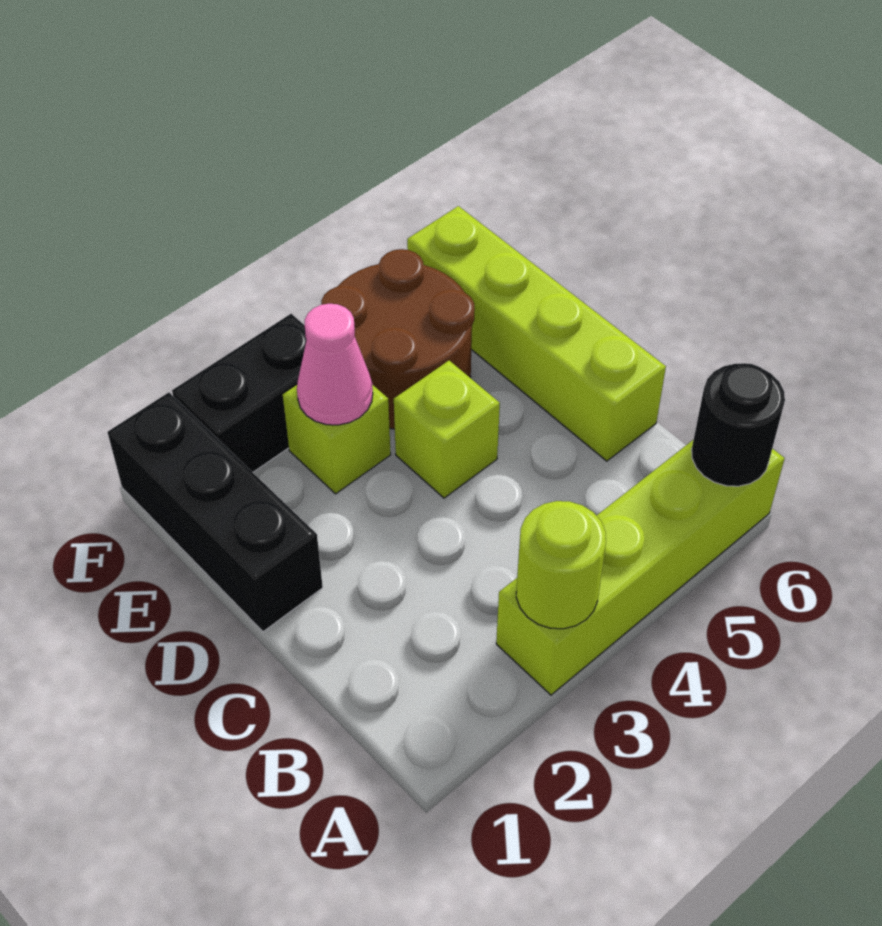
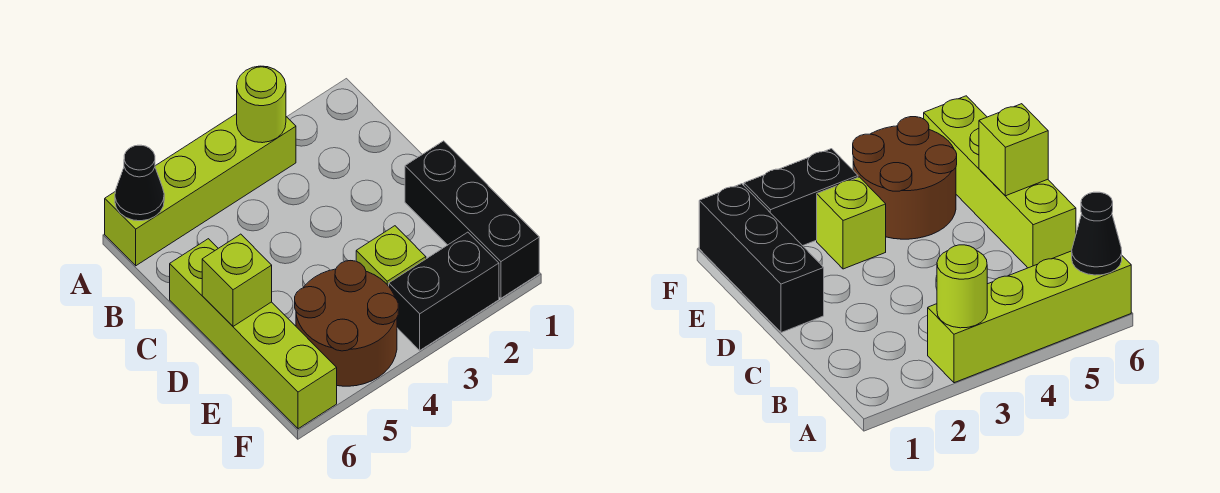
black round brick A6 level 2 -> black cone A6 level 2
lime brick D4 level 1 -> lime brick D6 level 2
pink cone E3 level 2 -> none

